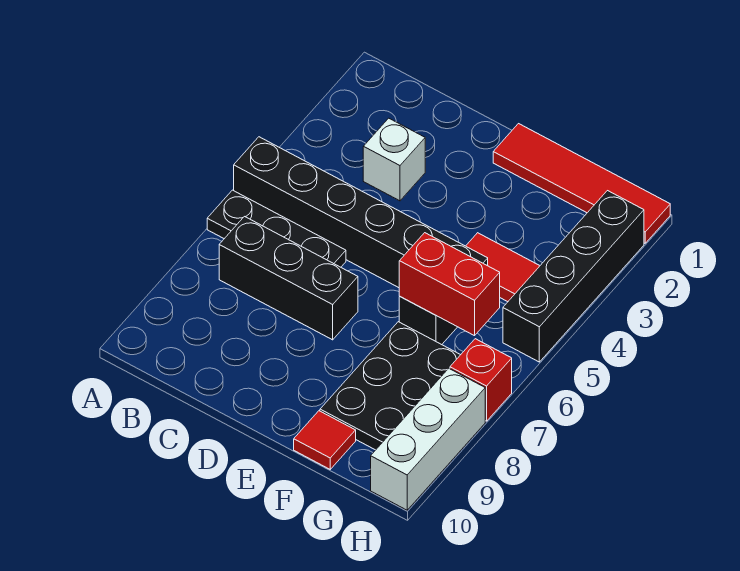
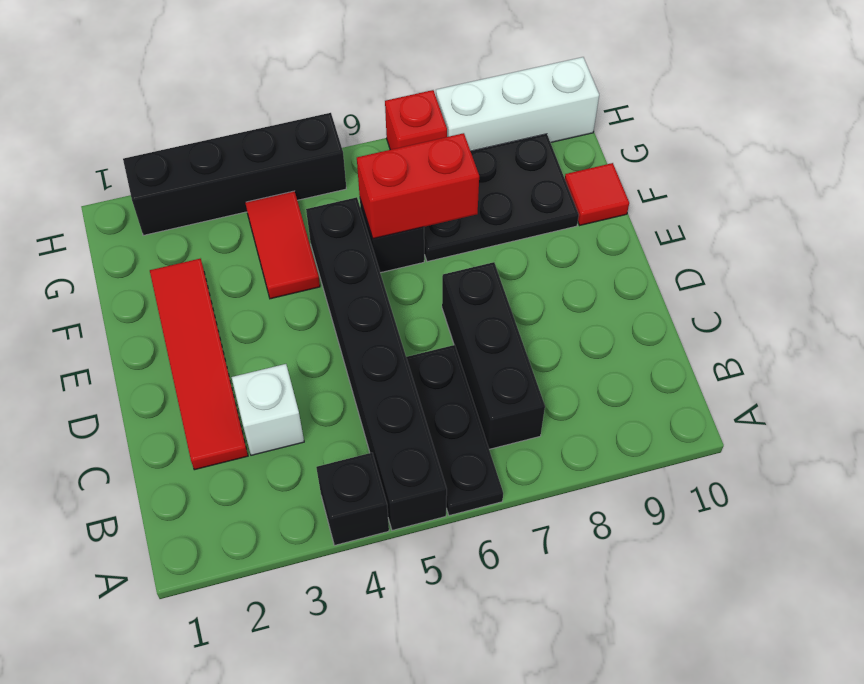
none -> black brick A4 level 1
red tile E1:H1 level 1 -> red tile C2:F2 level 1
red brick F6:G6 level 2 -> red brick F6:F7 level 2

